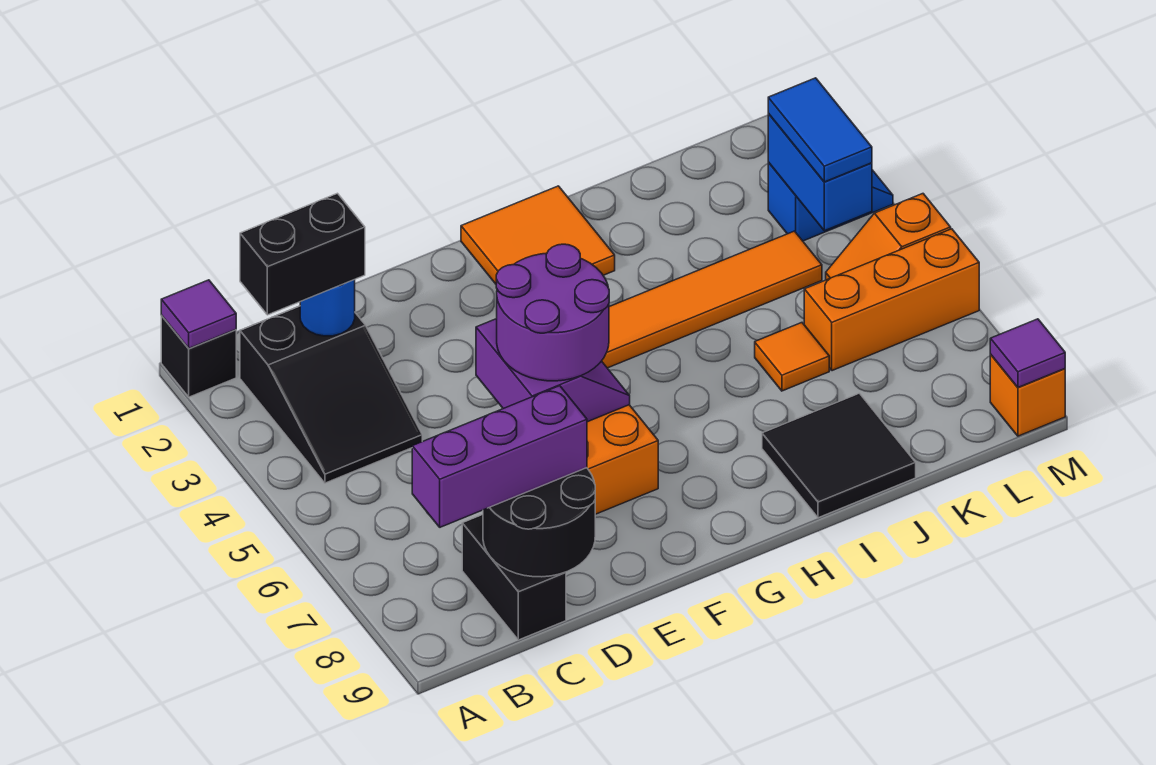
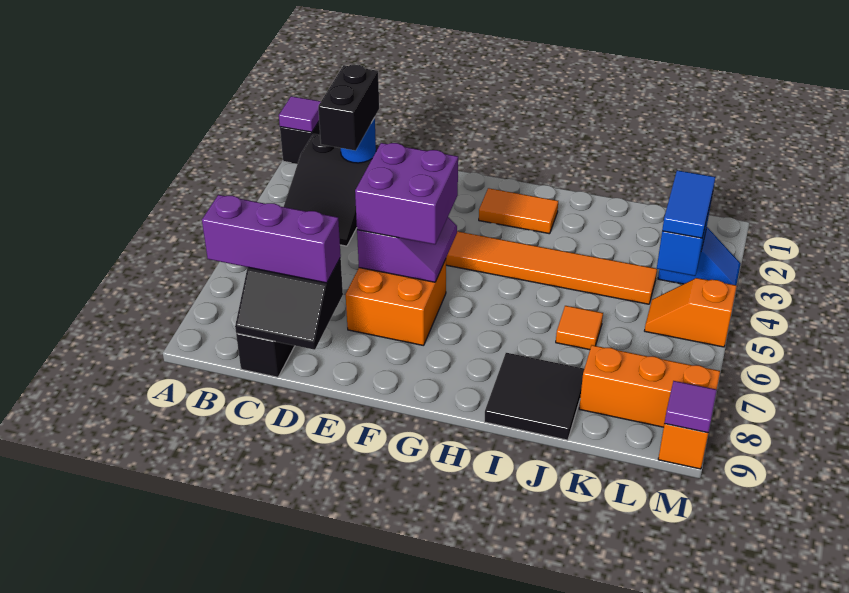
black brick B2:C2 level 3 -> black brick C2:C3 level 3
black round brick C8:D9 level 2 -> black slope C8:D9 level 2 top 8
purple round brick E5:F6 level 3 -> purple brick E5:F6 level 3
orange tile G1:H2 level 1 -> orange tile G2:H2 level 1
orange brick K6:M6 level 1 -> orange brick K8:M8 level 1

